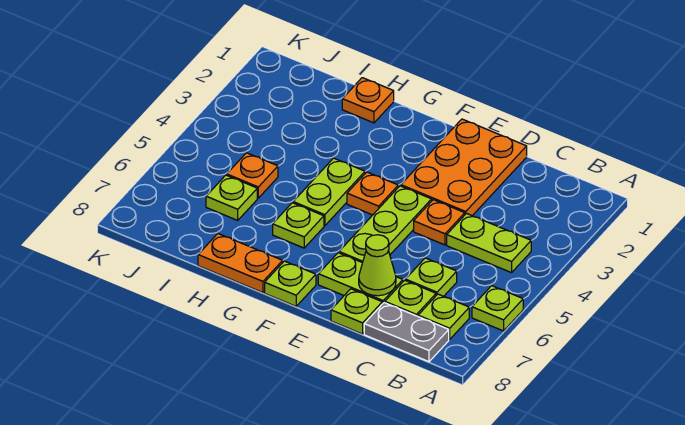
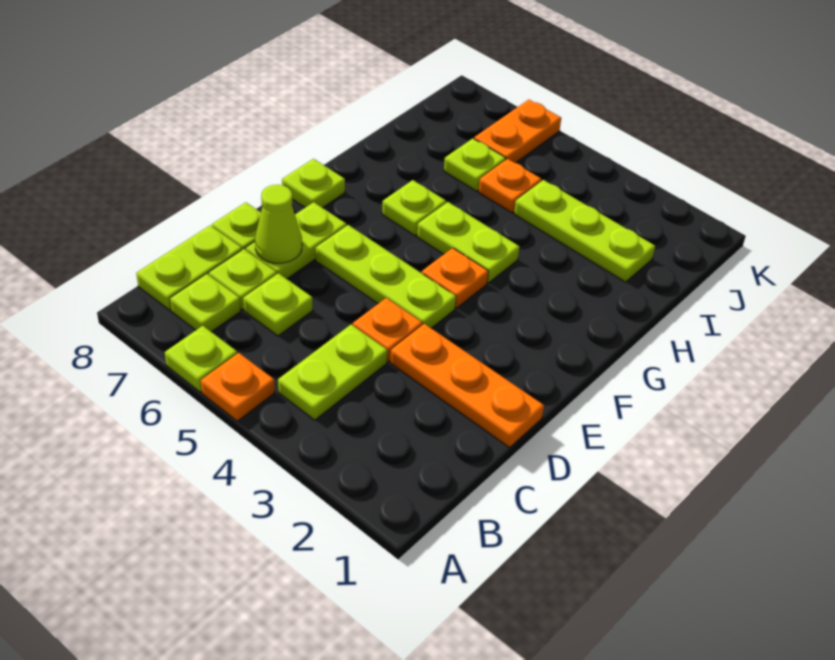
grey plate B8:C8 level 1 -> lime plate B8:C8 level 1
orange plate D1:E3 level 1 -> orange plate D1:D3 level 1
orange plate G8:H8 level 1 -> orange plate J6:K6 level 1
orange plate H1 level 1 -> orange plate A5 level 1
none -> lime plate I2:I4 level 1

